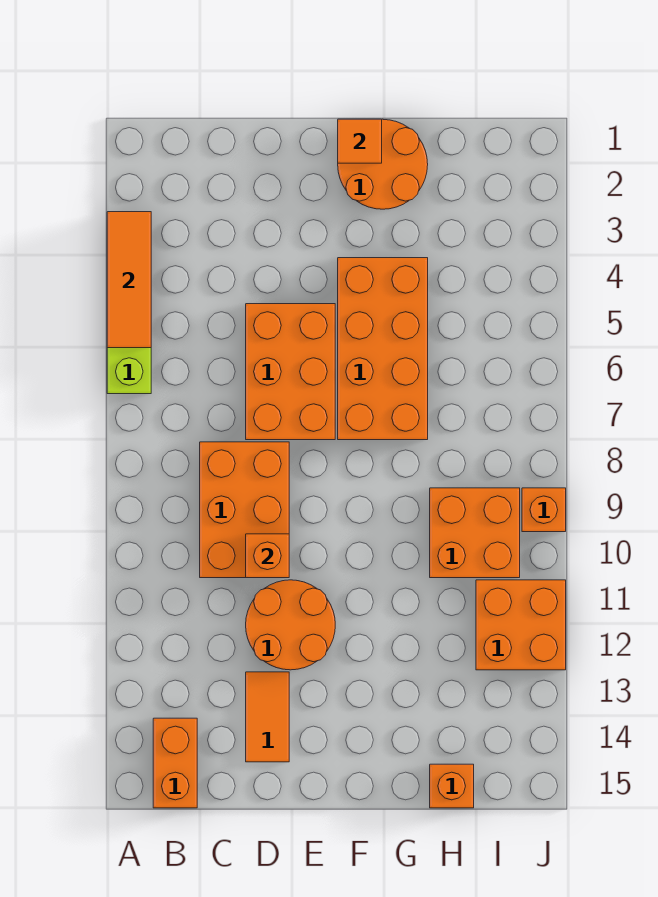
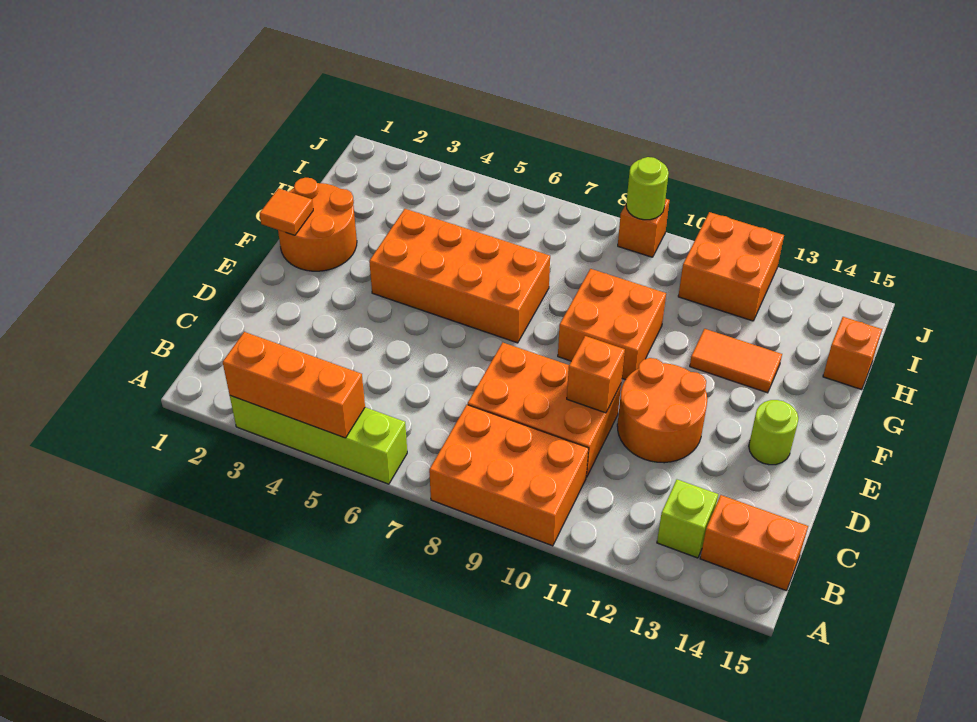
orange tile A3:A5 level 2 -> orange brick A3:A5 level 2
none -> lime brick B13 level 1
orange brick D5:E7 level 1 -> orange brick A8:B10 level 1
orange tile D13:D14 level 1 -> orange tile G12:G13 level 1
none -> lime round brick E14 level 1
orange brick H9:I10 level 1 -> orange brick F9:G10 level 1
none -> lime round brick J9 level 2

